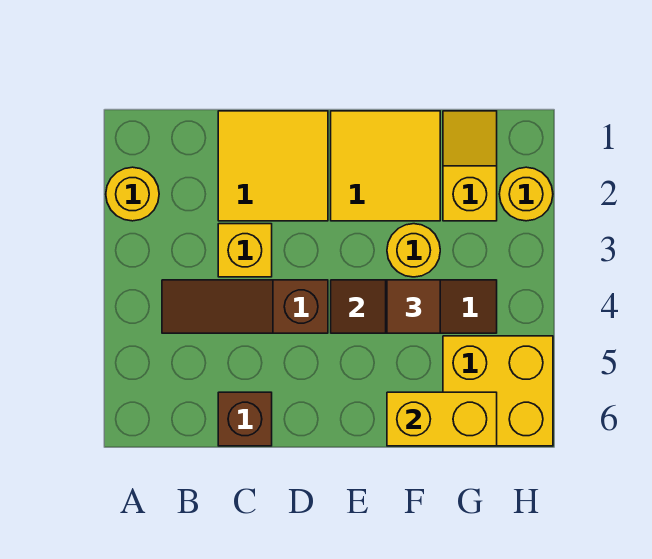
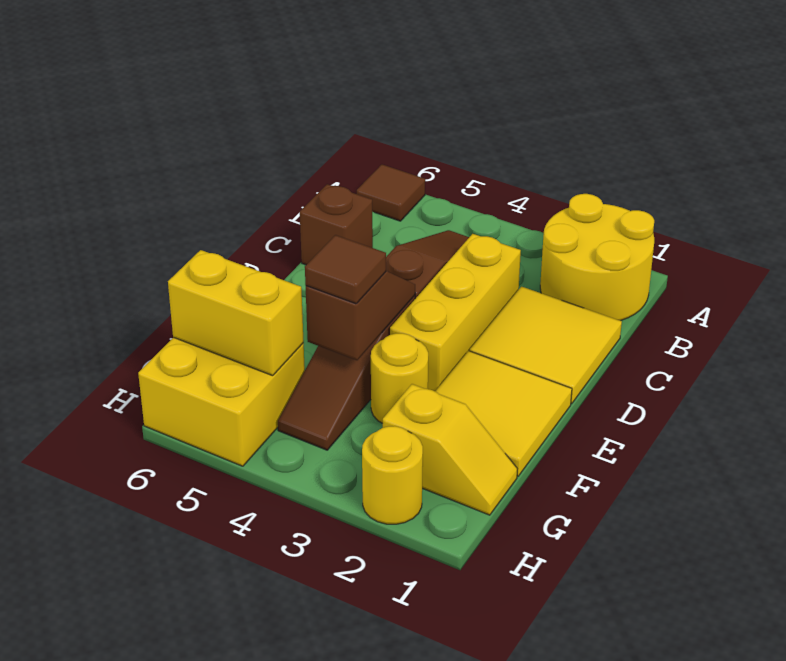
yellow round brick A2 level 1 -> yellow round brick A1:B2 level 1
none -> brown tile A6 level 1
yellow brick C3 level 1 -> yellow brick C3:E3 level 1
yellow brick F6:G6 level 2 -> yellow brick G5:G6 level 2

